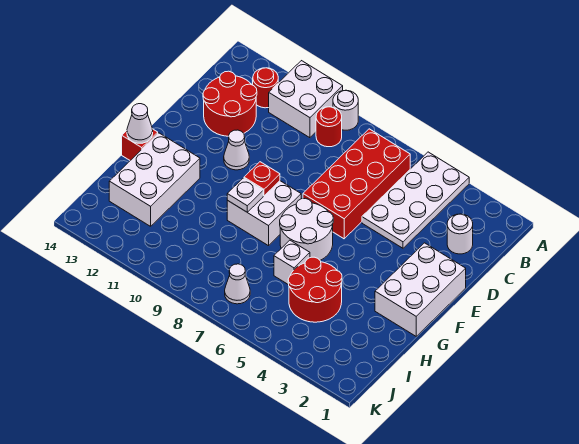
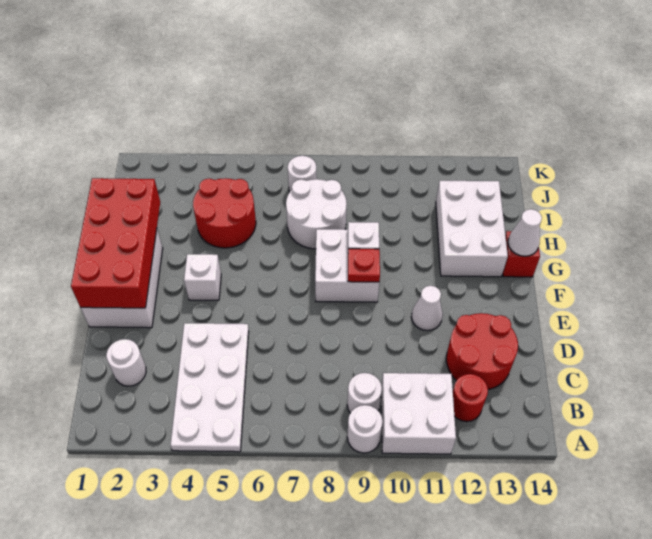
red brick B6:E7 level 1 -> red brick E1:H2 level 2
red round brick B9 level 1 -> white round brick B9 level 1
white round brick F6:G7 level 1 -> white round brick H7:I8 level 1
white brick H6 level 1 -> white brick F4 level 1
white cone J7 level 1 -> white round brick J7 level 1

